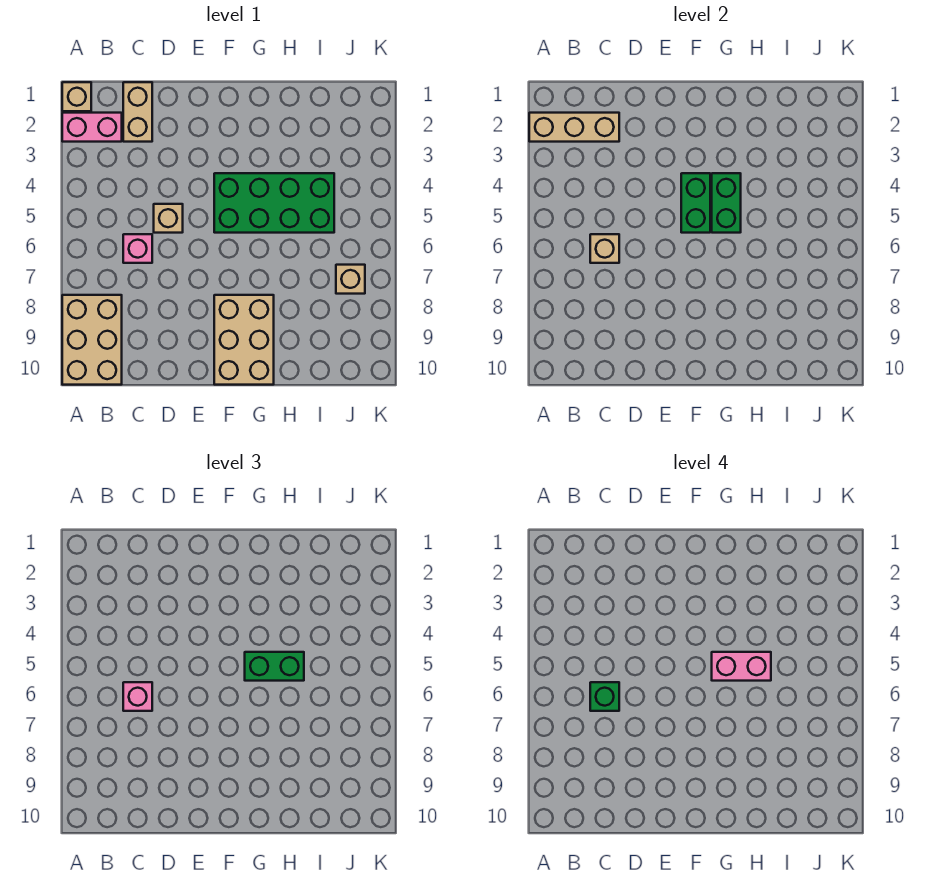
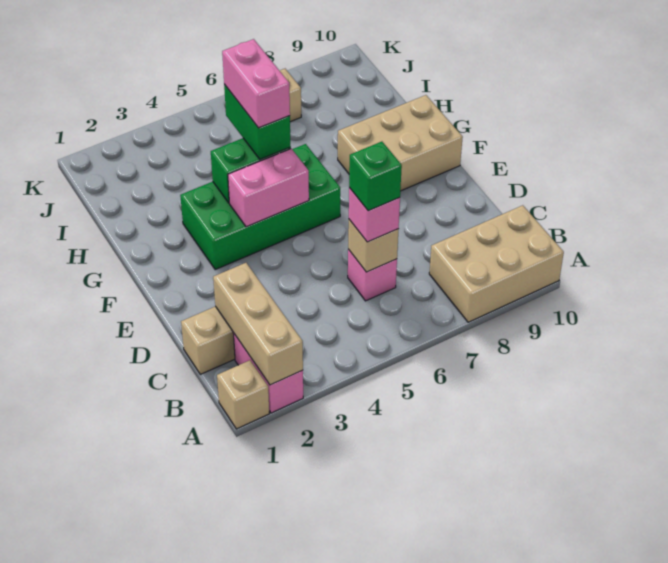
tan brick D5 level 1 -> none
green brick F4:I5 level 1 -> green brick F3:G6 level 1
green brick F4:F5 level 2 -> pink brick F4:F5 level 2

